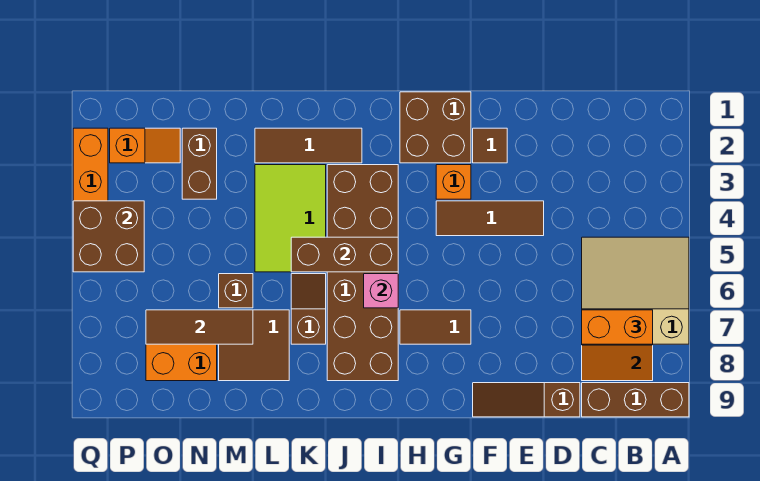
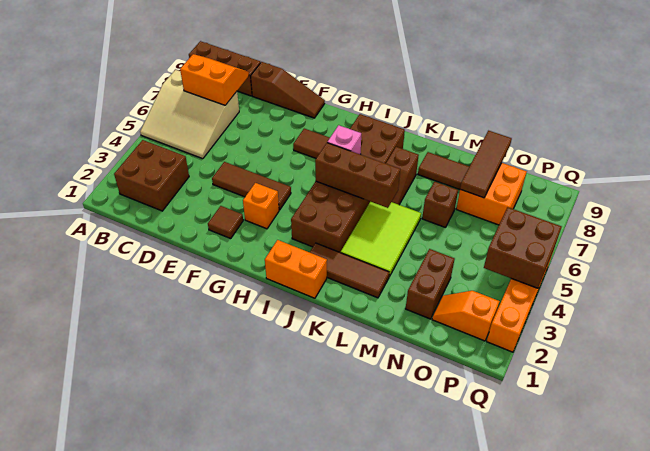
orange brick B7:C7 level 3 -> orange brick I1:J1 level 1
brown brick G1:H2 level 1 -> brown brick B2:C3 level 1
brown tile L7:M8 level 1 -> brown tile L8:M8 level 1
brown tile M7:O7 level 2 -> brown tile N7:N9 level 2

